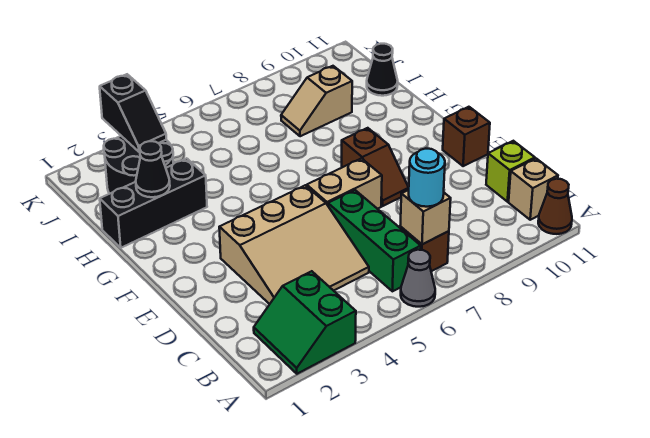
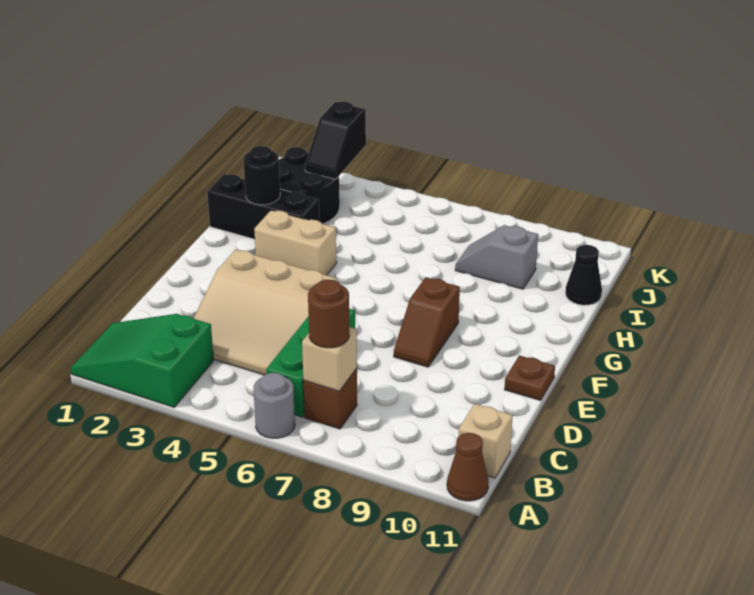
green slope A2:B3 level 1 top 3 -> green slope A1:B3 level 1 top 3
grey cone A6 level 1 -> grey round brick A6 level 1
cyan round brick B7 level 3 -> brown round brick B7 level 3
lime brick C11 level 1 -> none
tan brick E6:E7 level 1 -> tan brick G3:G4 level 1
brown brick E11 level 1 -> brown plate E11 level 1
black cone H2 level 2 -> black round brick H2 level 2
tan slope I8:I9 level 1 top 9 -> grey slope I8:I9 level 1 top 9

